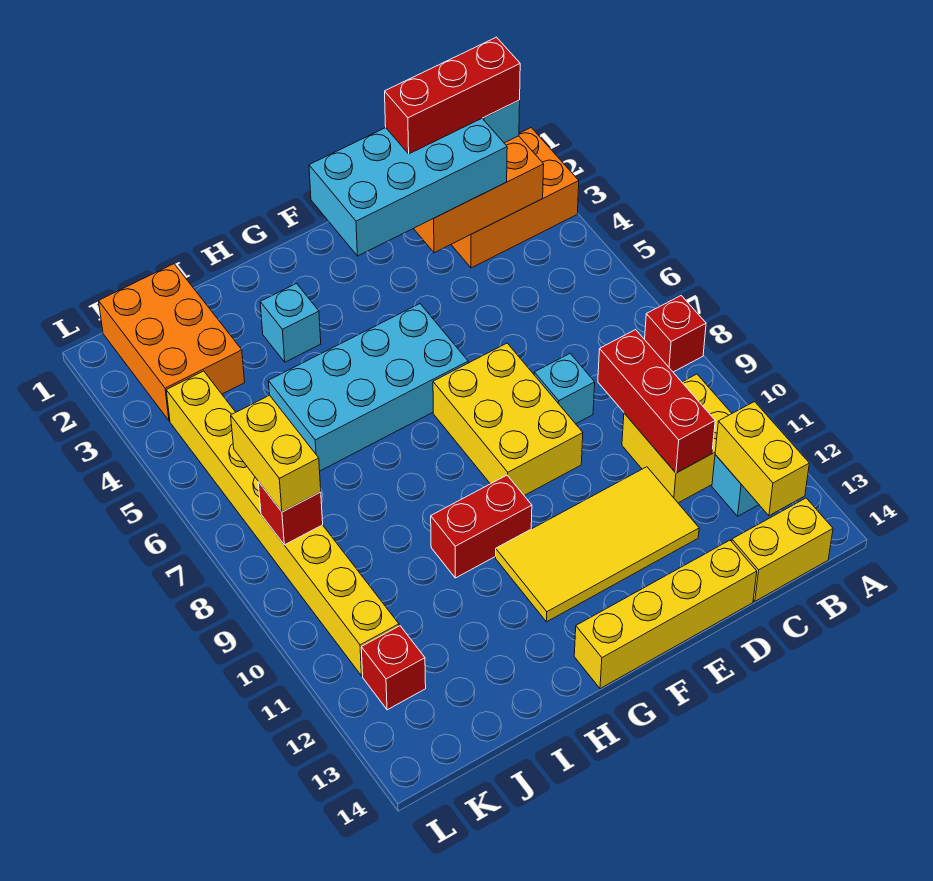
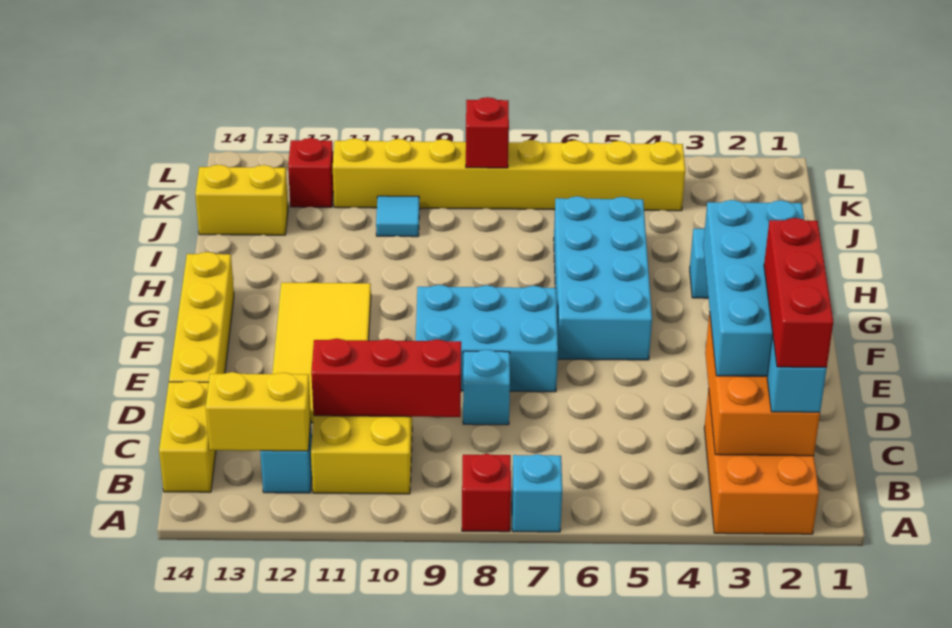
none -> cyan brick A7 level 1
yellow brick E7:F9 level 1 -> cyan brick E7:F9 level 1
red brick G10:H10 level 1 -> none
orange brick J1:K3 level 1 -> none
none -> cyan tile J10 level 1
yellow brick K7:K8 level 3 -> yellow brick J13:J14 level 1

